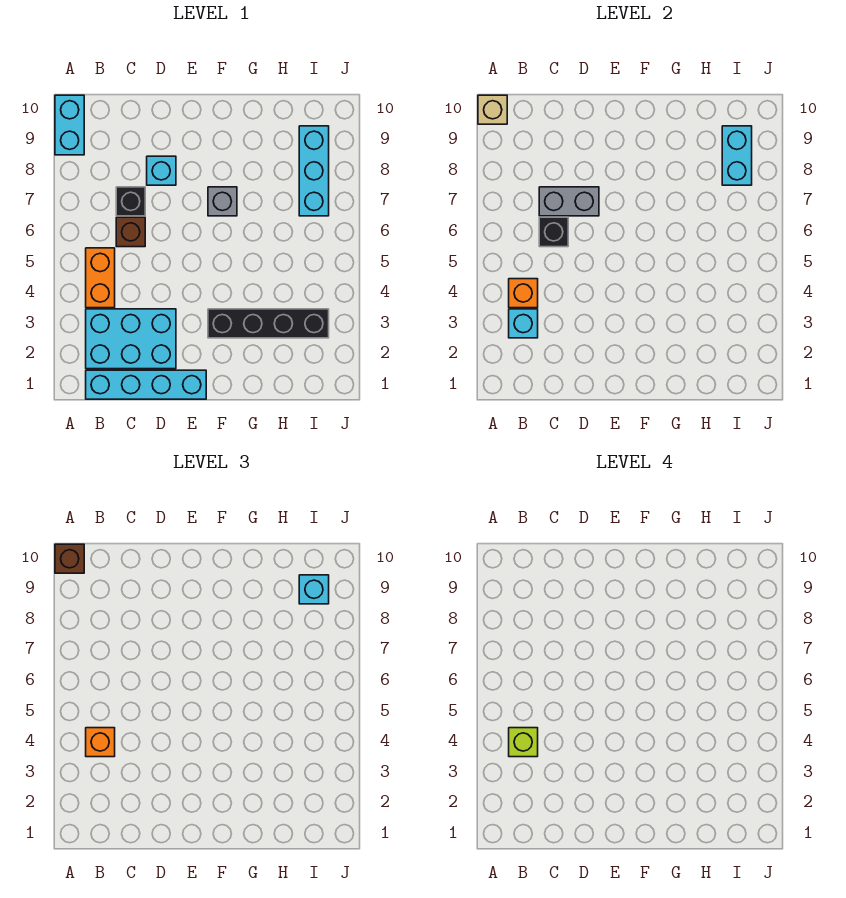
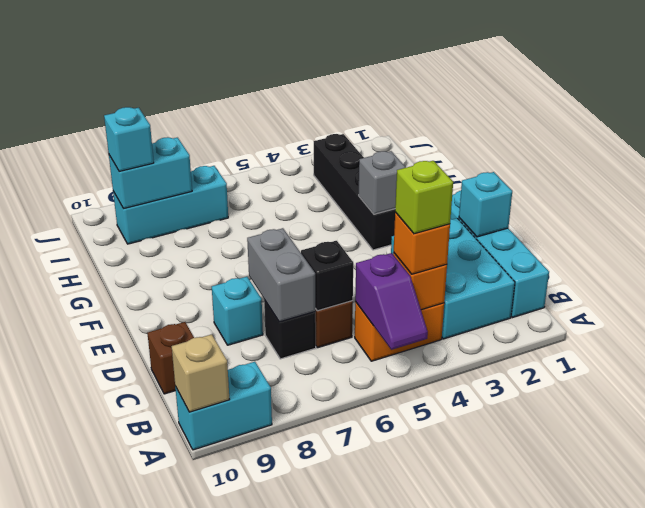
none -> purple slope A5:B5 level 2 top B
brown brick A10 level 3 -> brown brick C10 level 1
cyan brick B3 level 2 -> cyan brick D1 level 2
grey brick F7 level 1 -> grey brick F3 level 2

